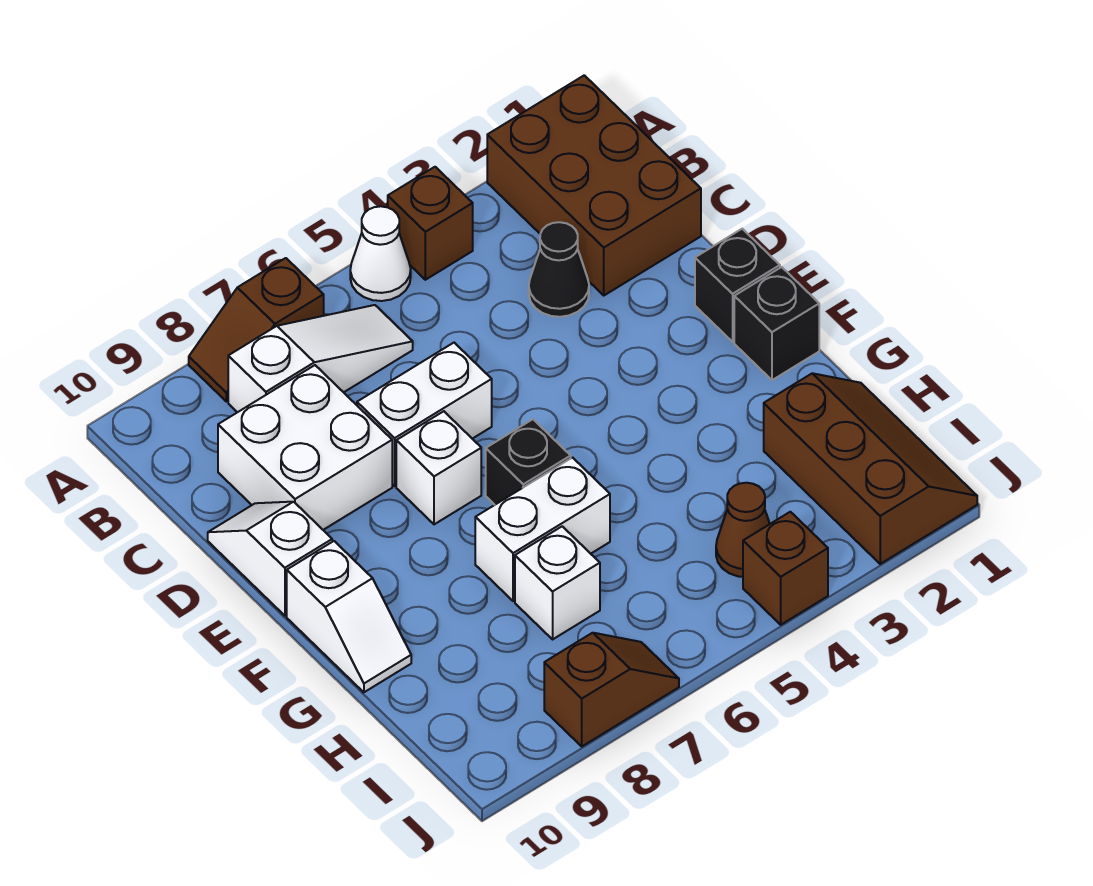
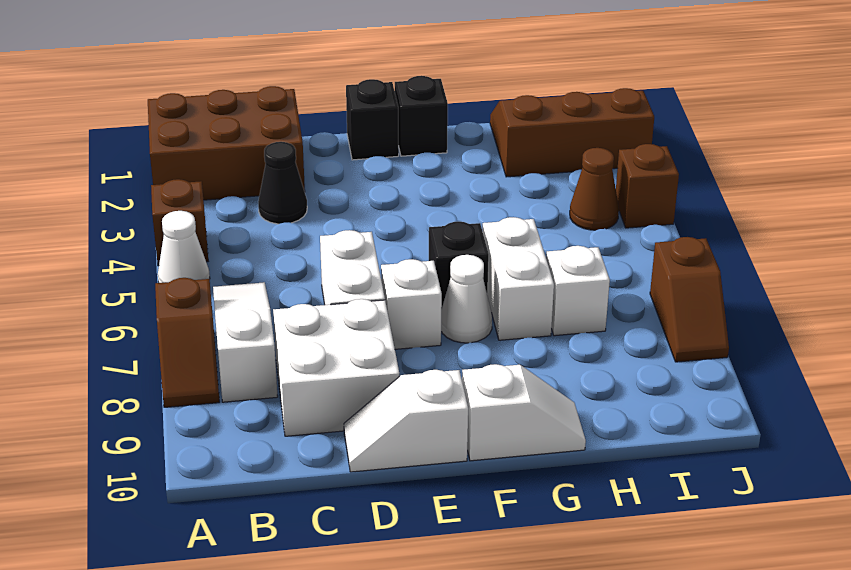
none -> white cone F7 level 1
brown slope J7:J8 level 1 top 8 -> brown slope J7:J8 level 1 top 7

